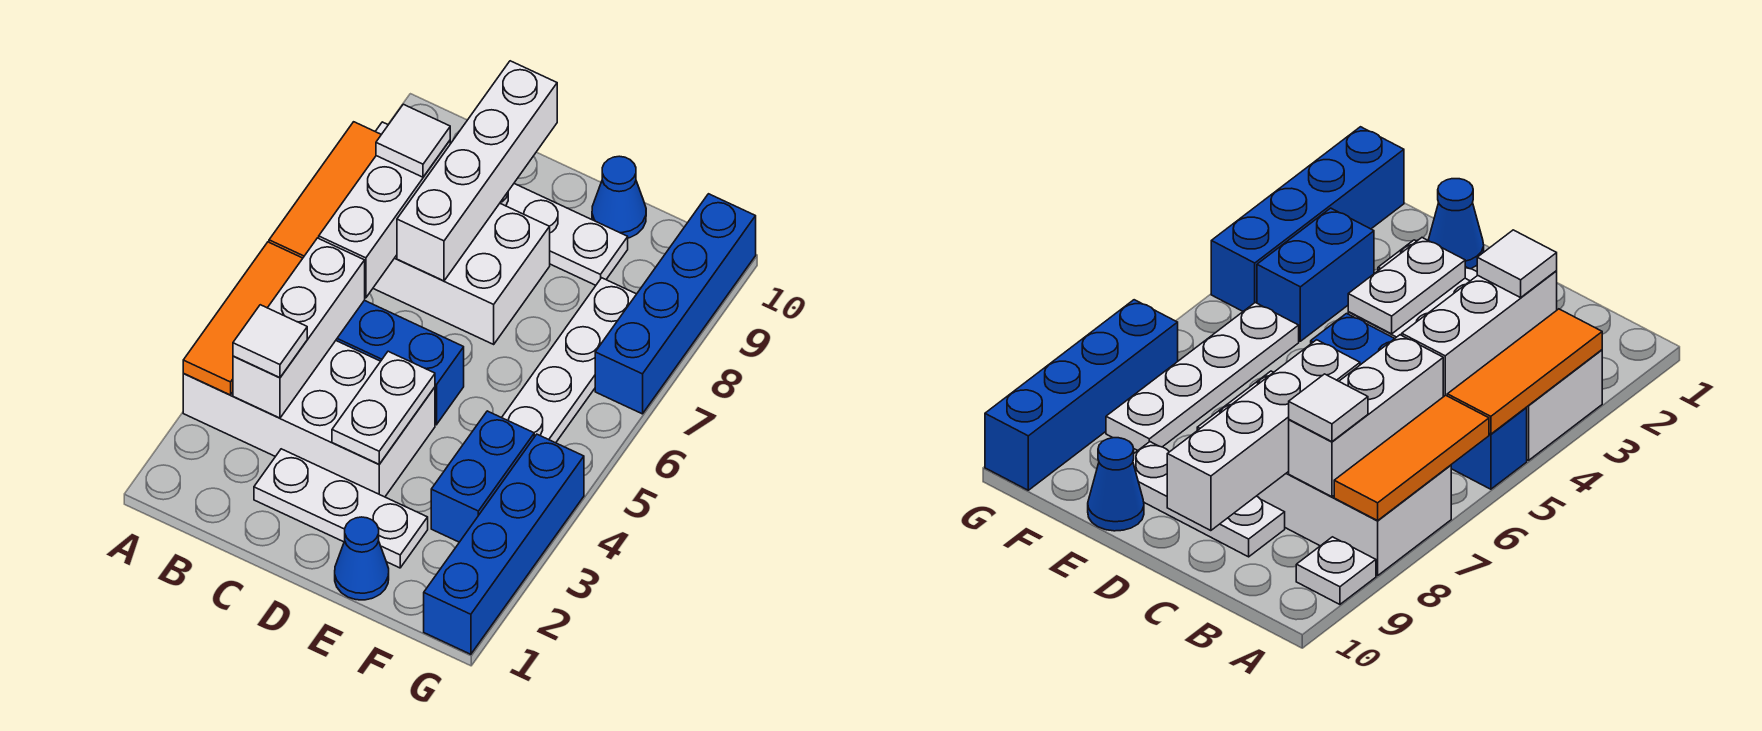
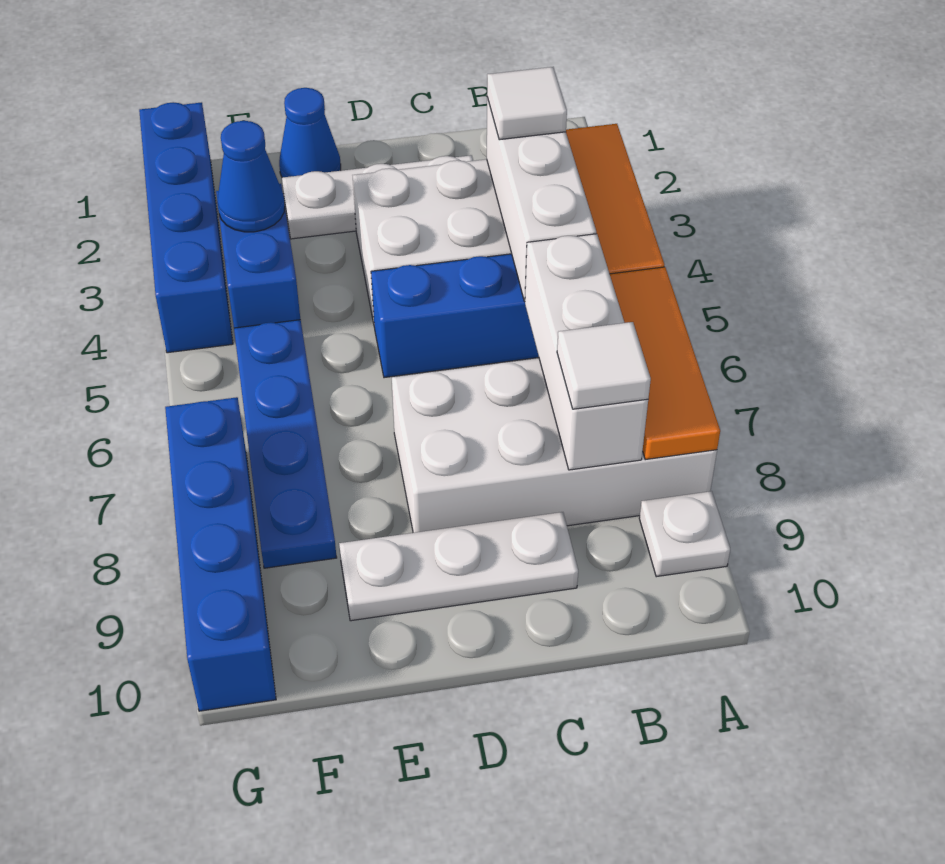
white brick C7:C10 level 2 -> none
white plate D3:D4 level 2 -> none
blue cone E10 level 1 -> blue cone F3 level 2
white plate F5:F8 level 1 -> blue plate F5:F8 level 1

